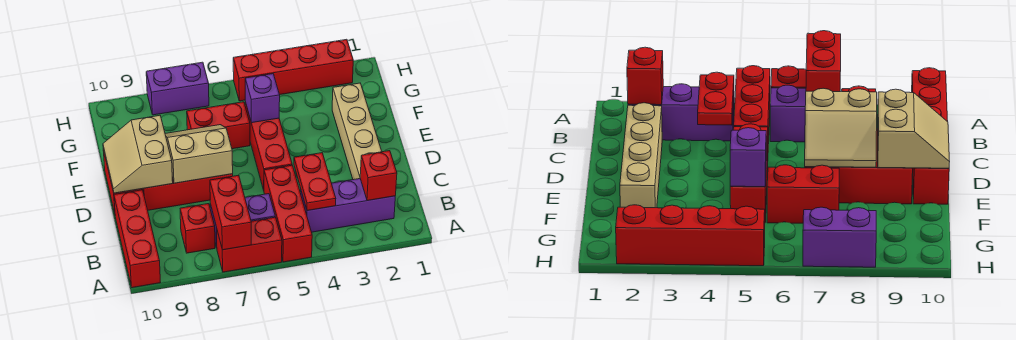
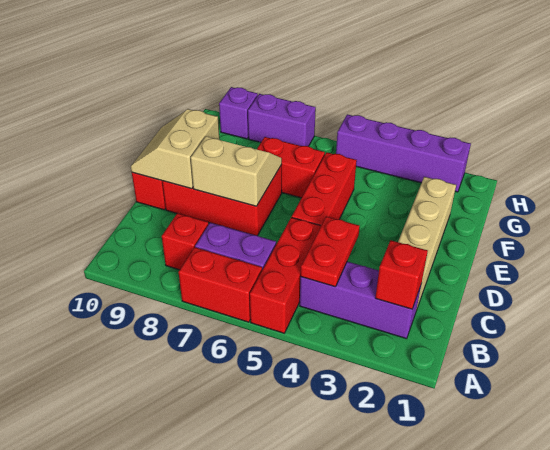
red brick A7:B7 level 2 -> none
red brick A10:C10 level 1 -> none
purple brick F5 level 2 -> purple brick H9 level 1
red brick H2:H5 level 1 -> purple brick H2:H5 level 1

